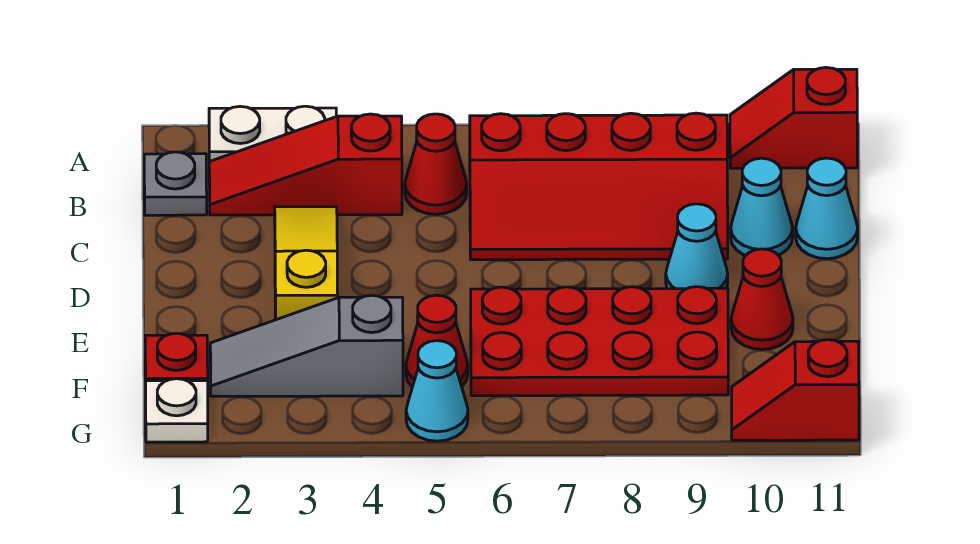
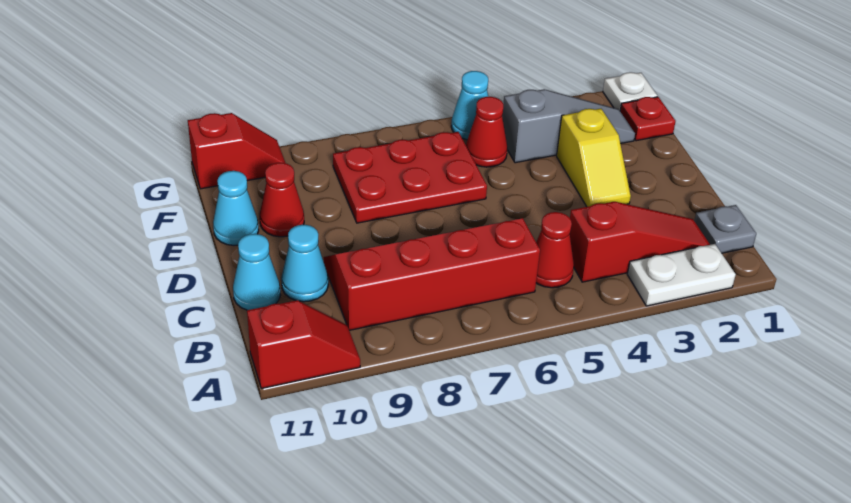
yellow slope C3:E3 level 1 top E -> yellow slope D3:E3 level 1 top E
cyan cone D9 level 1 -> cyan cone E11 level 1
red plate E6:F9 level 1 -> red plate E6:F8 level 1

